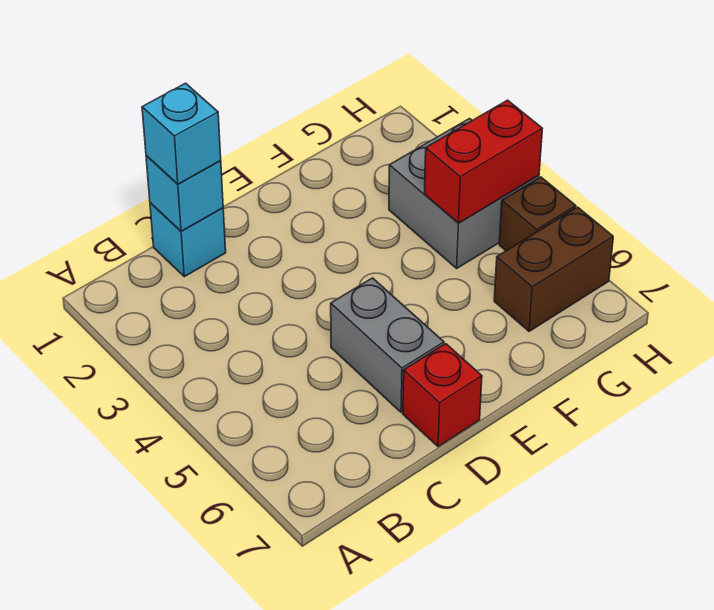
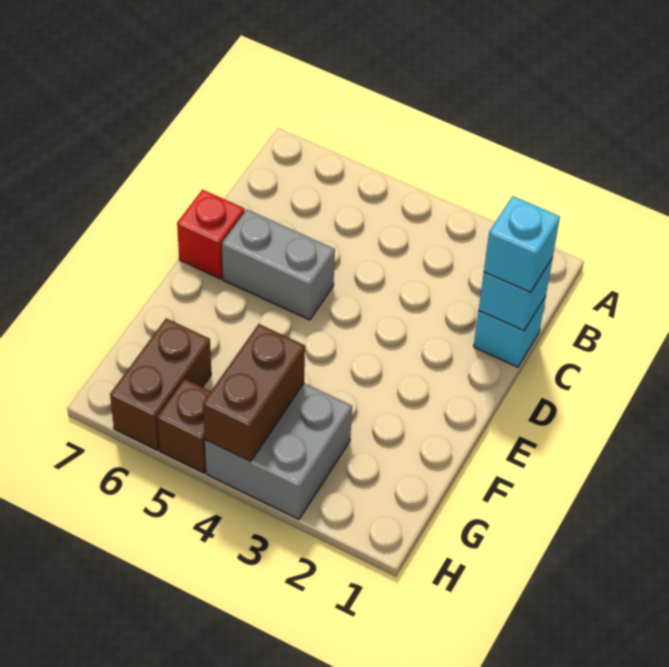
red brick G4:H4 level 2 -> brown brick G4:H4 level 2

